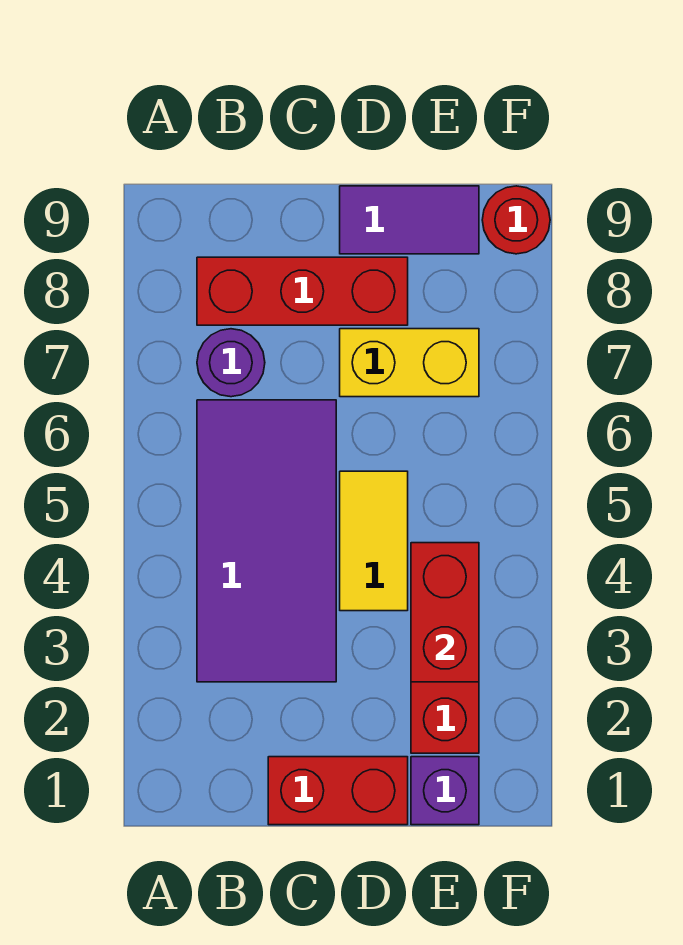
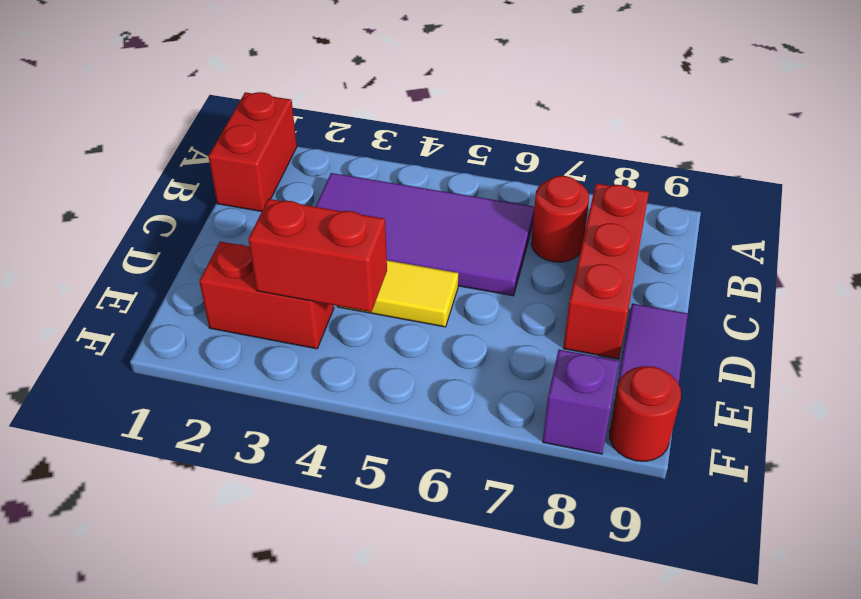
purple round brick B7 level 1 -> red round brick B7 level 1
red brick C1:D1 level 1 -> red brick A1:B1 level 1
yellow brick D7:E7 level 1 -> none
purple brick E1 level 1 -> purple brick F8 level 1

